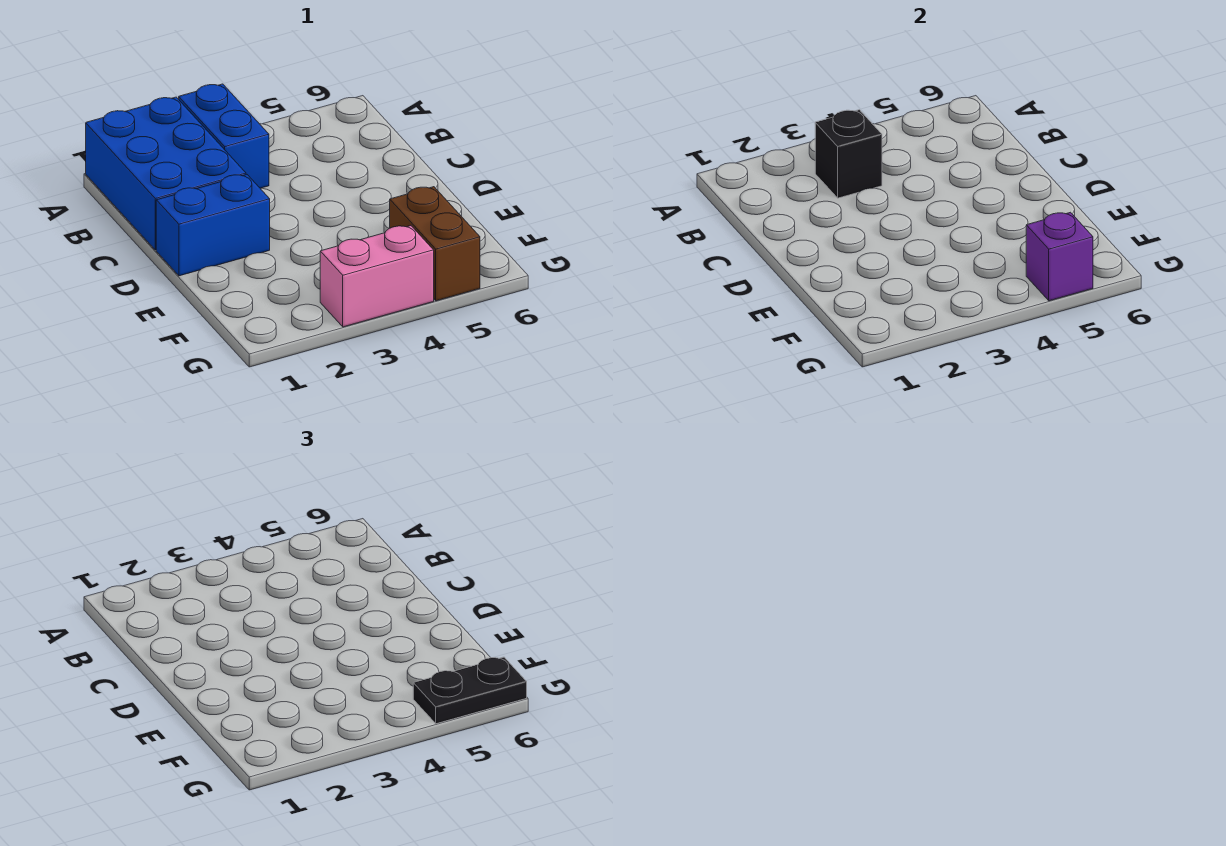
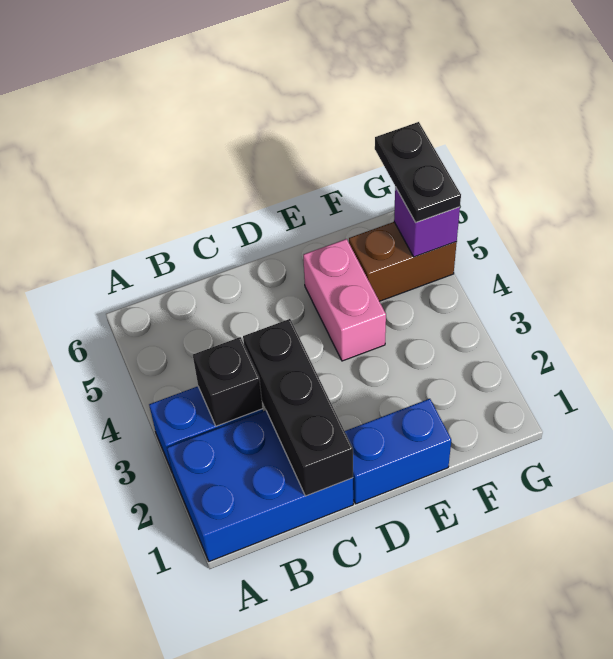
none -> black brick C1:C3 level 2
blue brick D1:D2 level 1 -> blue brick D1:E1 level 1
pink brick G3:G4 level 1 -> pink brick E4:E5 level 1

